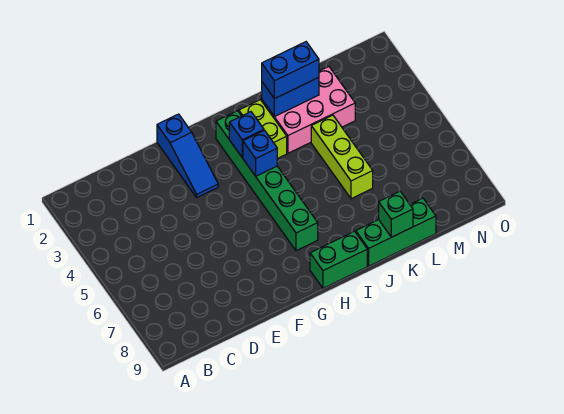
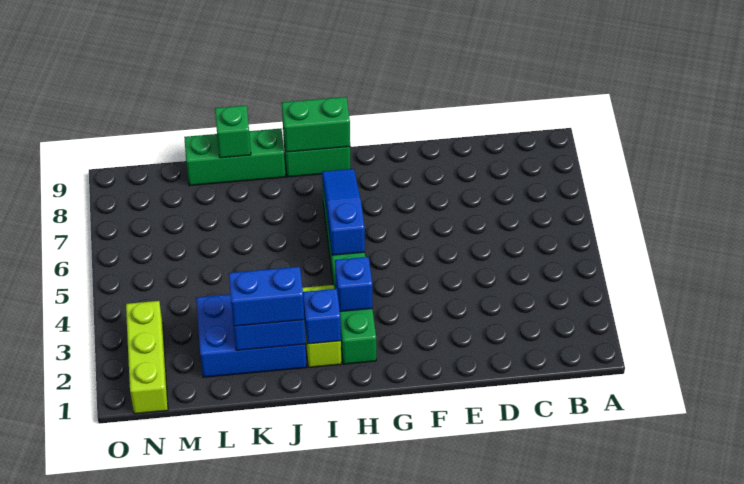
blue slope F1:F3 level 1 top 1 -> blue slope H5:H7 level 2 top 5
blue brick H4 level 2 -> blue brick I2 level 2
none -> green brick H9:I9 level 2
pink brick J2:L3 level 1 -> blue brick J2:L3 level 1
lime brick K4:K6 level 1 -> lime brick N1:N3 level 1

